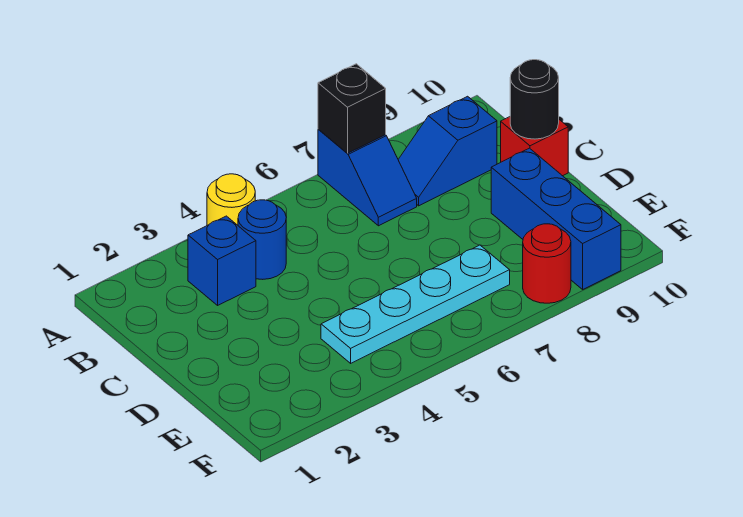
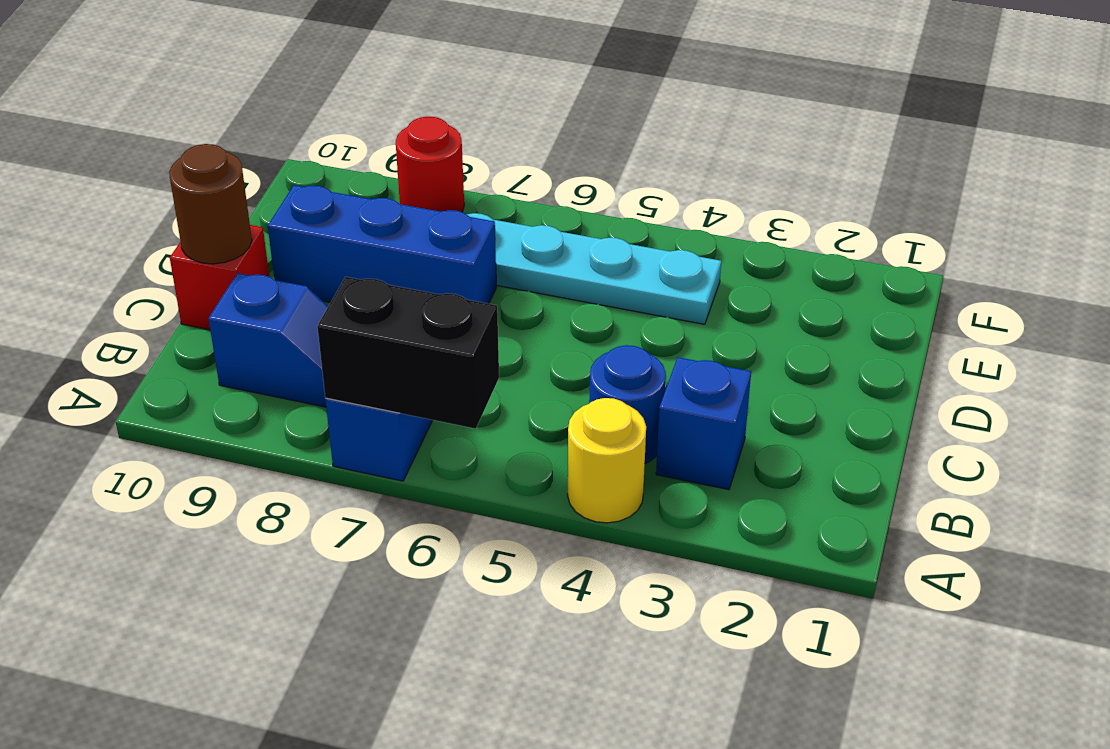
black brick A7 level 2 -> black brick A6:A7 level 2
black round brick C10 level 2 -> brown round brick C10 level 2
blue brick D9:F9 level 1 -> blue brick D7:D9 level 1

